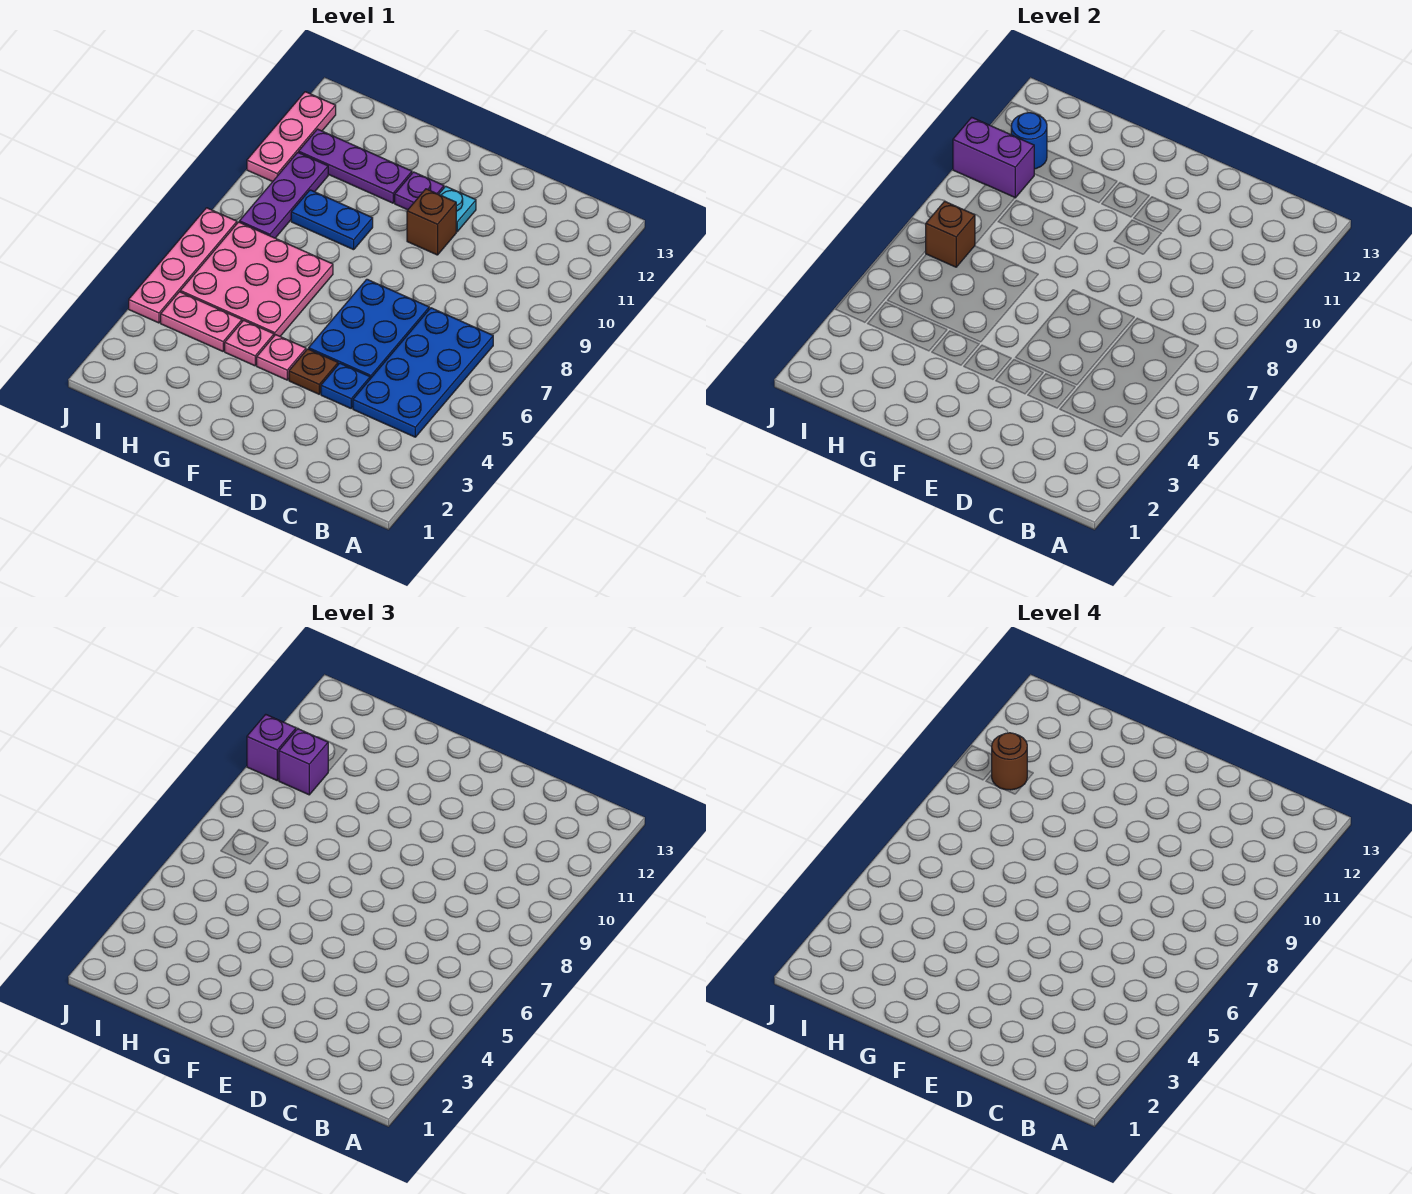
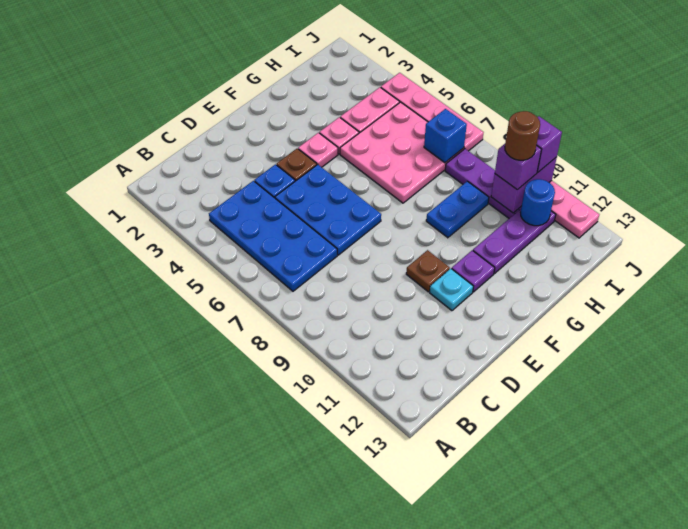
brown brick E10 level 1 -> brown plate E10 level 1
brown brick I7 level 2 -> blue brick I7 level 2

